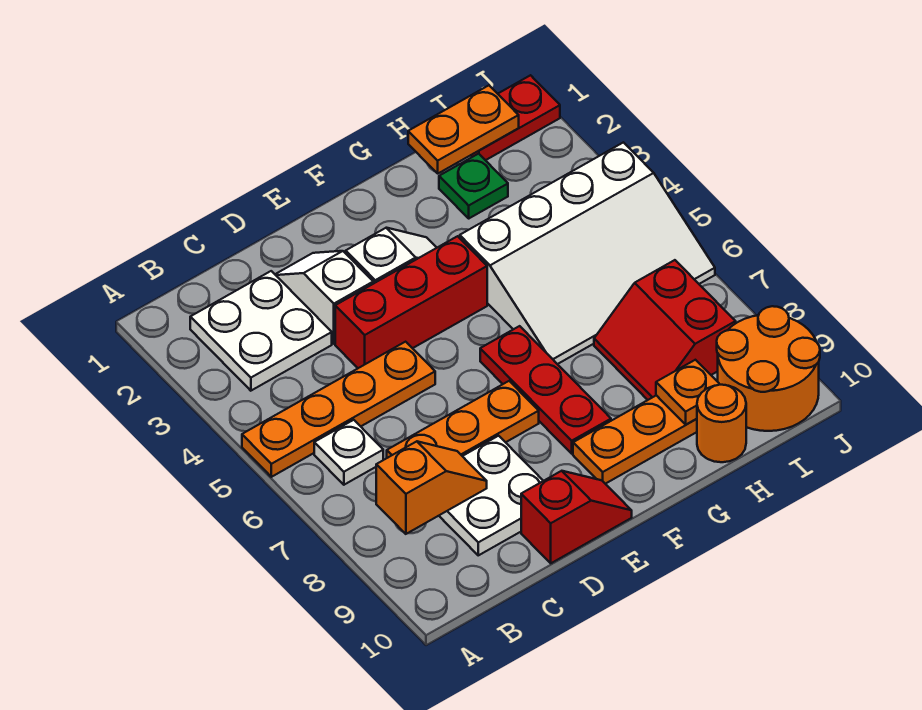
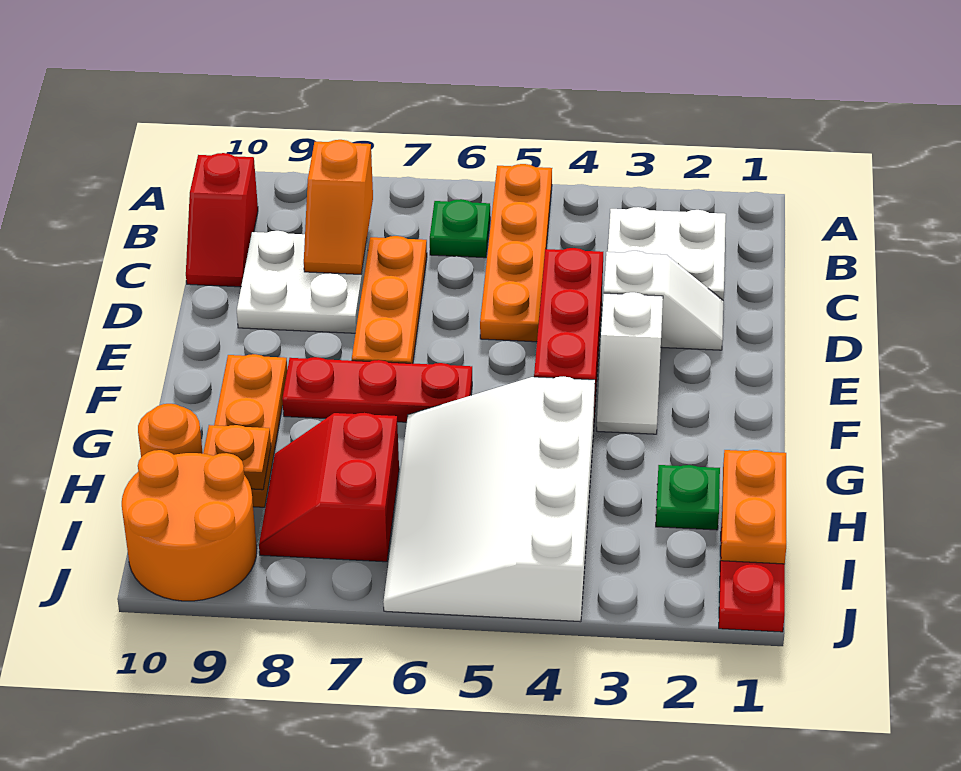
white plate B6 level 1 -> green plate B6 level 1
red slope D10:E10 level 1 top D -> red slope B10:C10 level 1 top B
red slope H7:I8 level 1 top I -> red slope H7:I8 level 1 top 7

